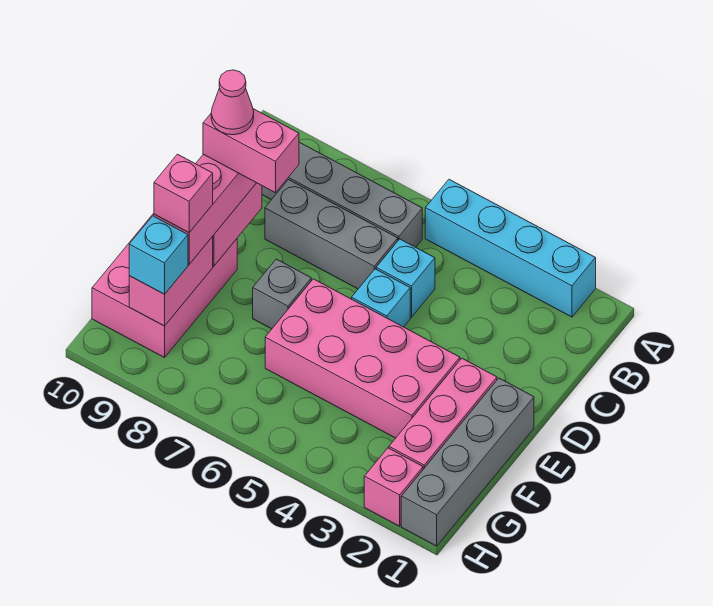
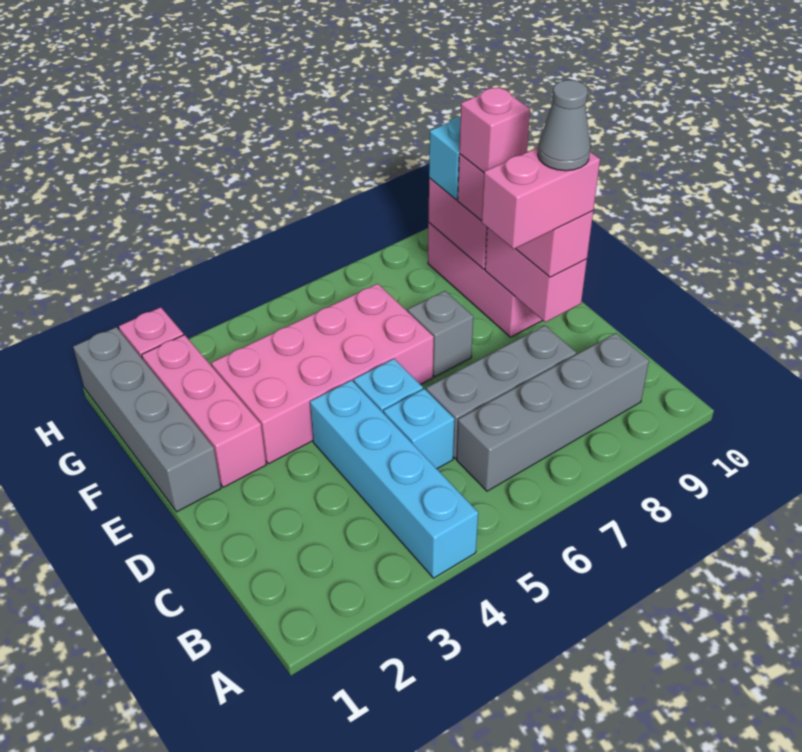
cyan brick A2:A5 level 1 -> cyan brick A4:D4 level 1
pink cone D9 level 5 -> grey cone D9 level 5

